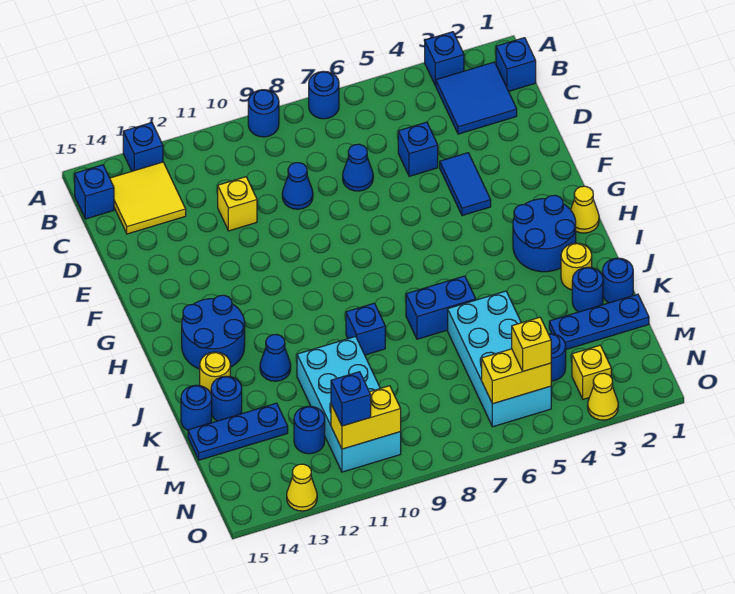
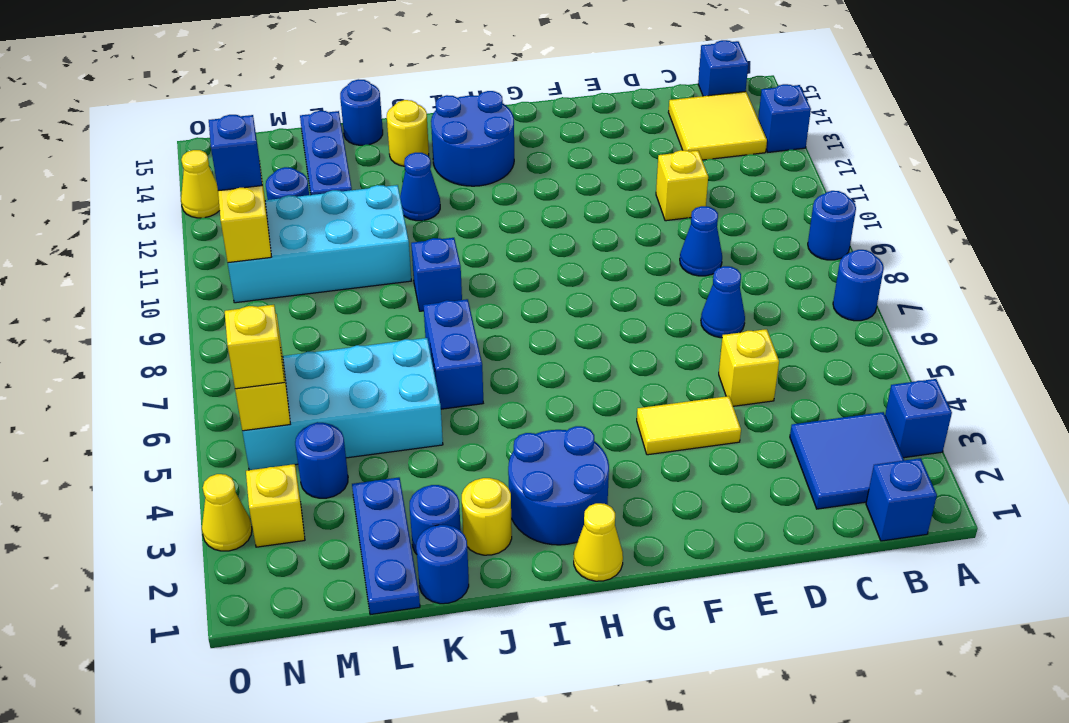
blue brick D5 level 1 -> yellow brick D5 level 1
blue tile E4:F4 level 1 -> yellow tile E4:F4 level 1
blue round brick K14 level 1 -> none

